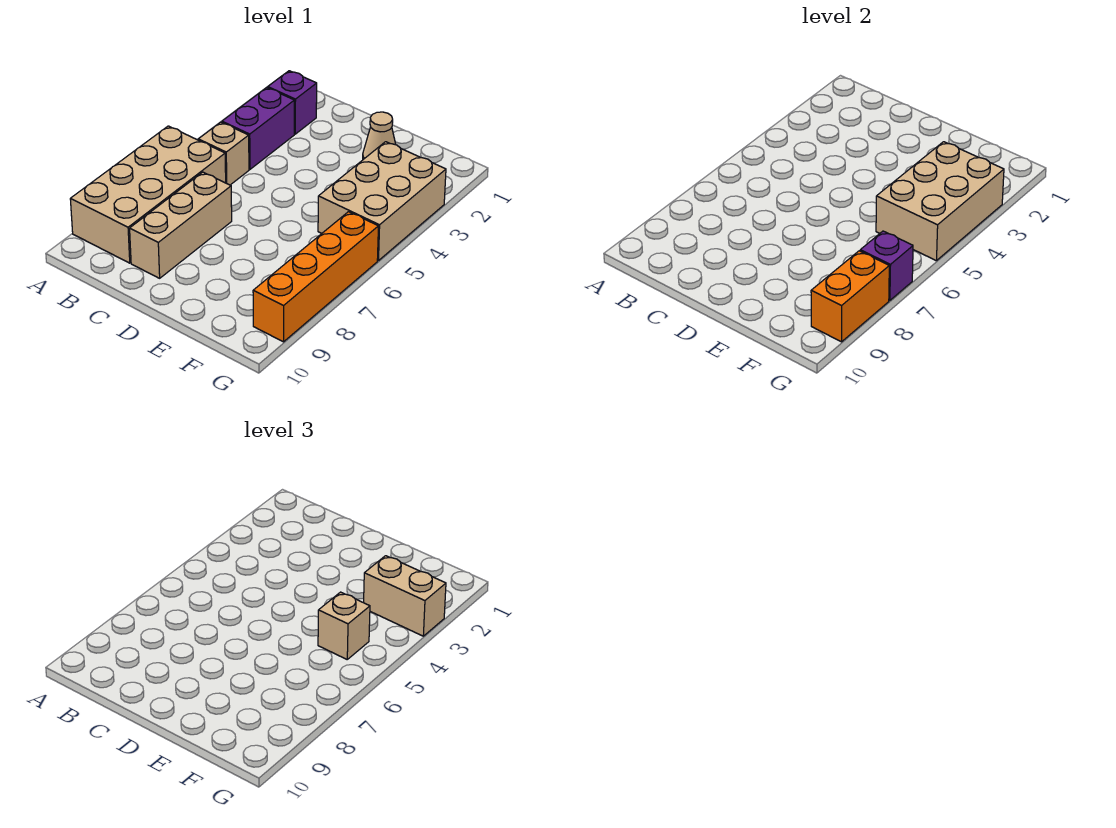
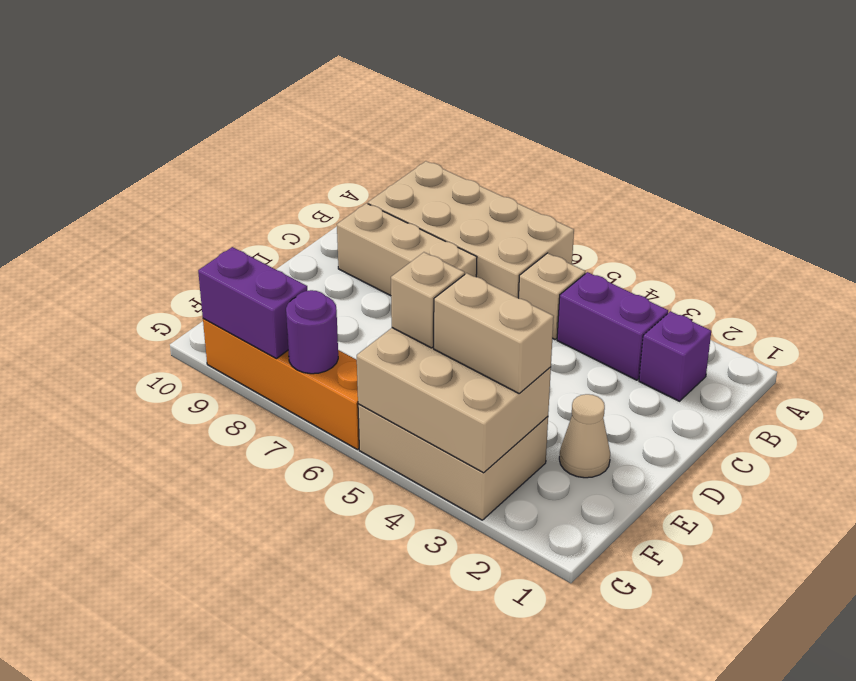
tan brick F3:G3 level 3 -> tan brick F3:F4 level 3
purple brick G7 level 2 -> purple round brick G7 level 2
orange brick G8:G9 level 2 -> purple brick G8:G9 level 2

